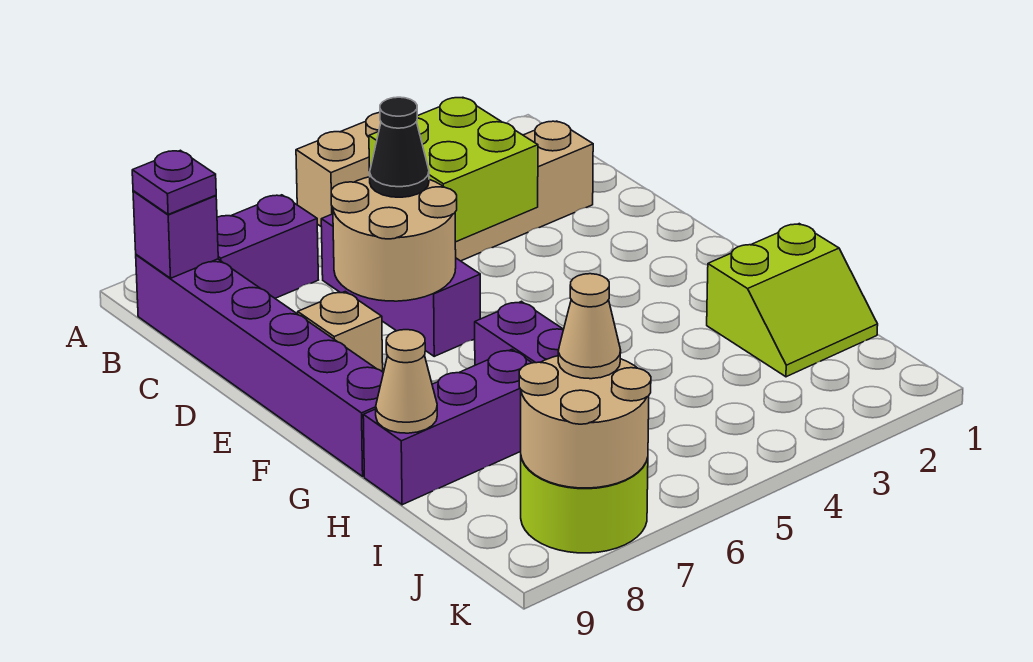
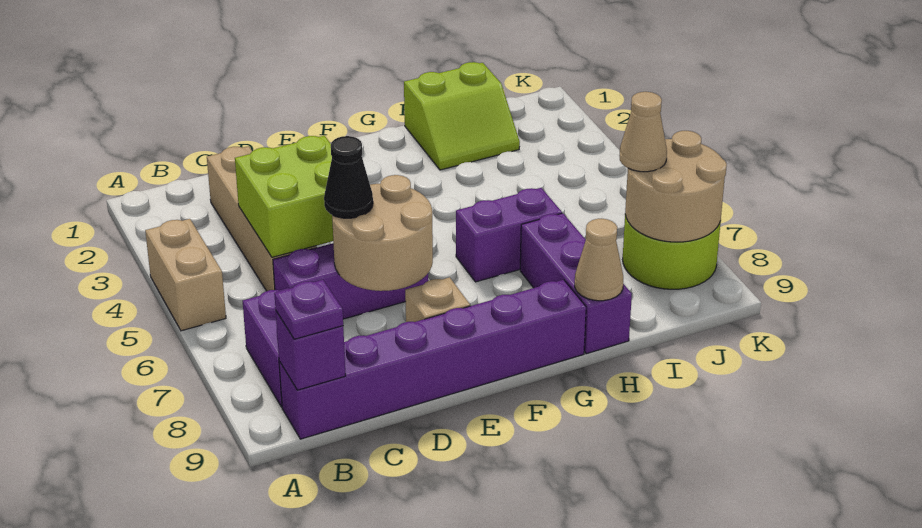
lime slope H1:I2 level 1 top H -> lime slope H1:I2 level 1 top 1

